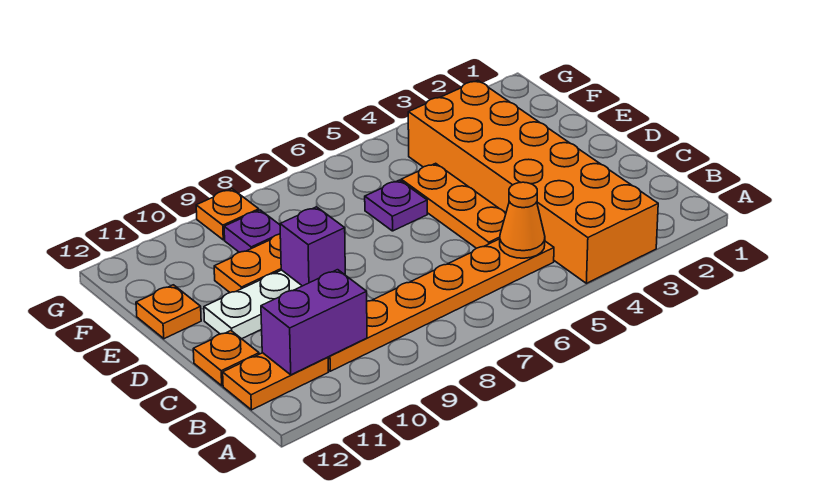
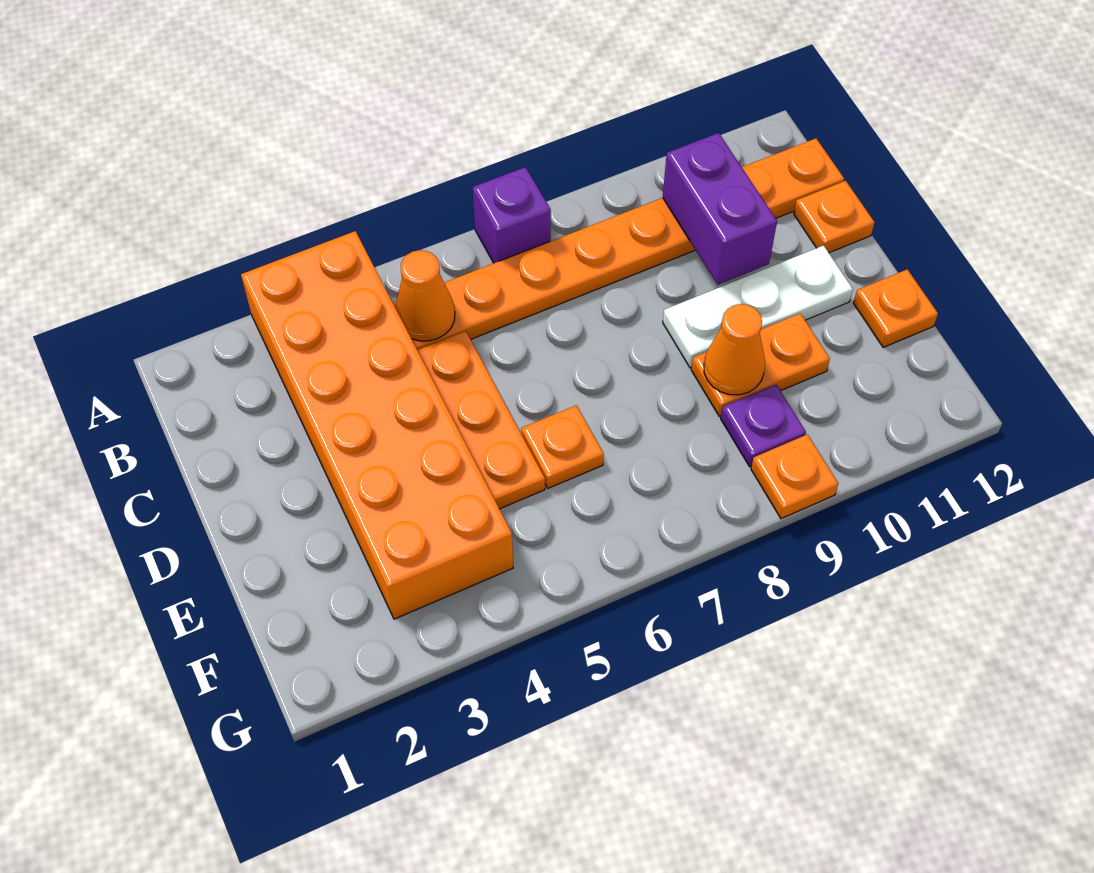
purple brick B10:B11 level 2 -> purple brick B10:C10 level 2
purple brick D9 level 2 -> purple brick A7 level 1
purple plate E6 level 1 -> orange plate E6 level 1
none -> orange cone E9 level 2

